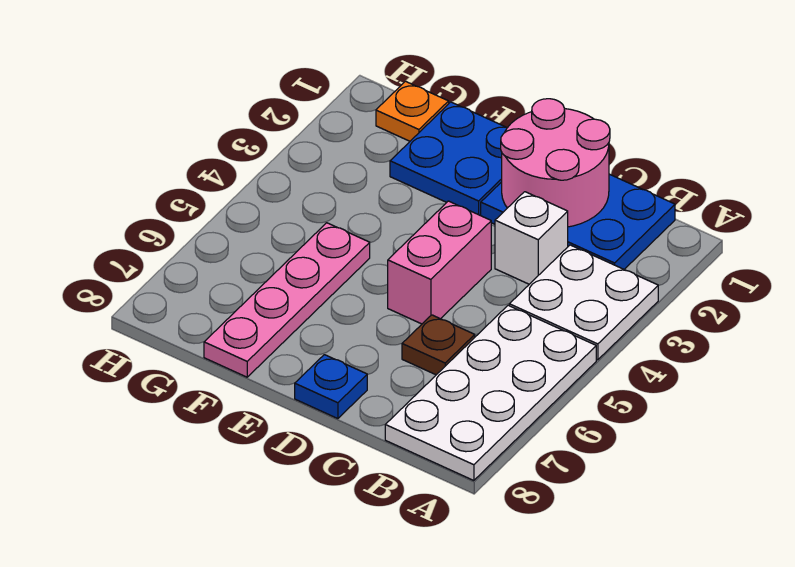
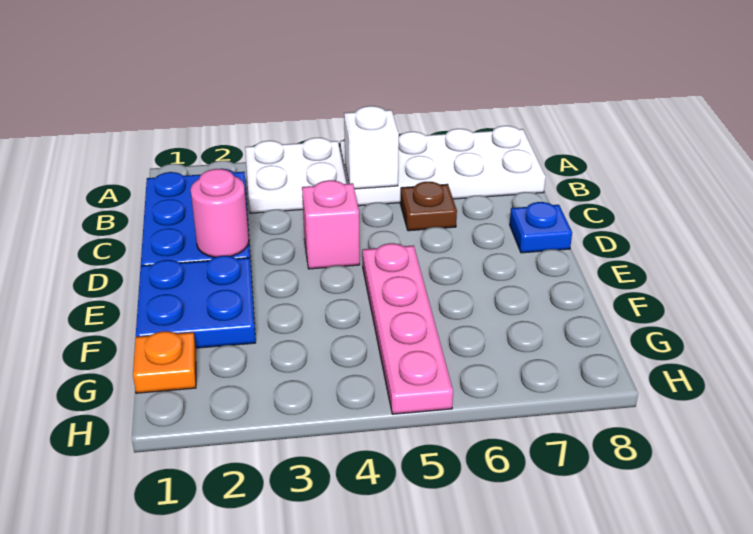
pink round brick C1:D2 level 2 -> pink round brick D2 level 2
white brick C3 level 1 -> white brick B5 level 2
pink brick D4:D5 level 1 -> pink brick D4 level 1
pink plate F5:F8 level 1 -> pink plate E5:H5 level 1

